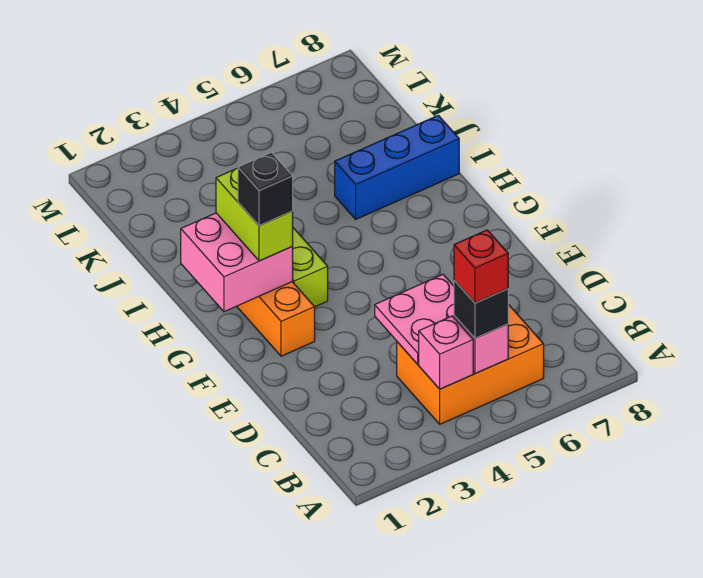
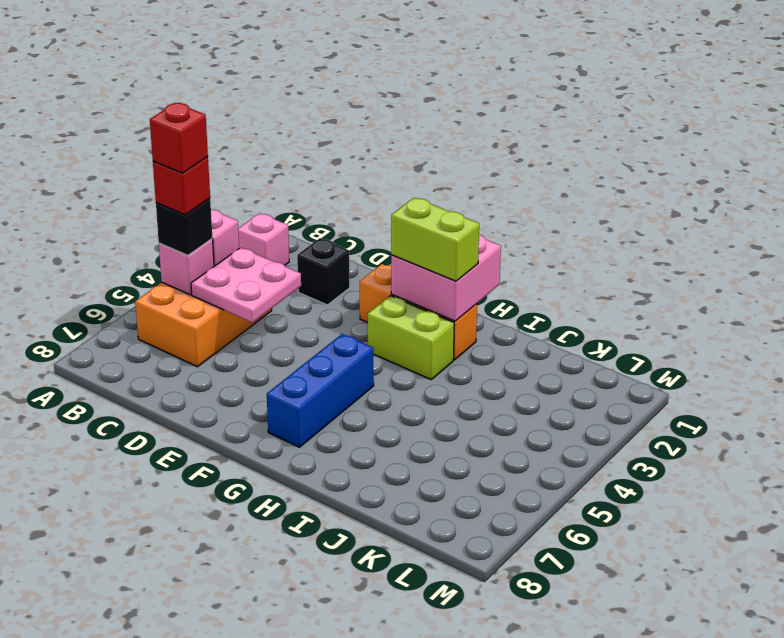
none -> pink brick B2 level 1
none -> red brick B5 level 5
black brick G2 level 4 -> black brick D2 level 1
blue brick I6:I8 level 1 -> blue brick G5:G7 level 1

